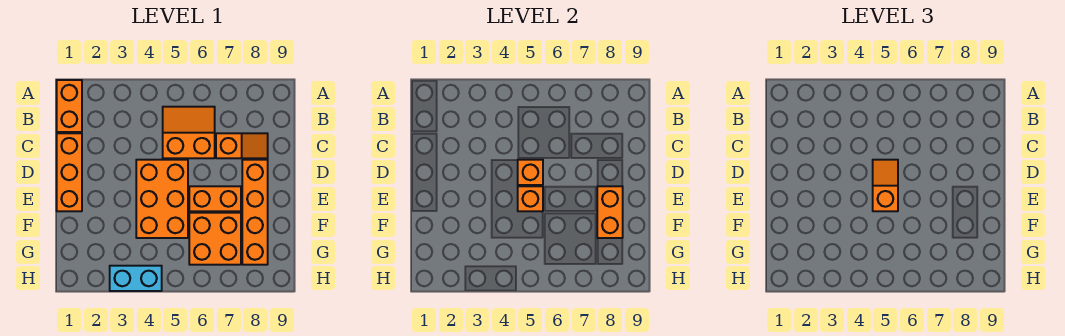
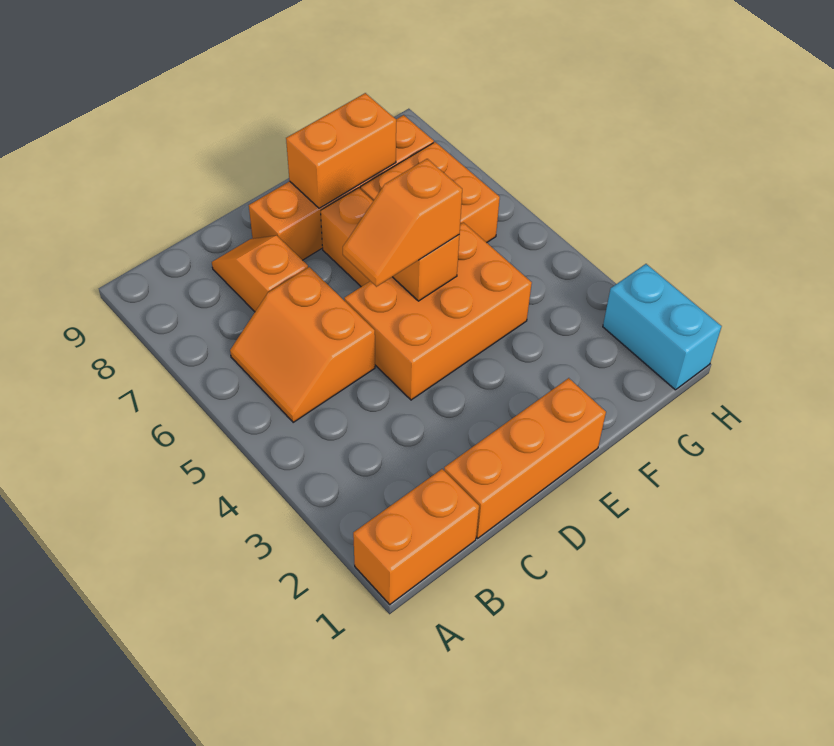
orange brick D5 level 2 -> none
cyan brick H3:H4 level 1 -> cyan brick H1:H2 level 1

